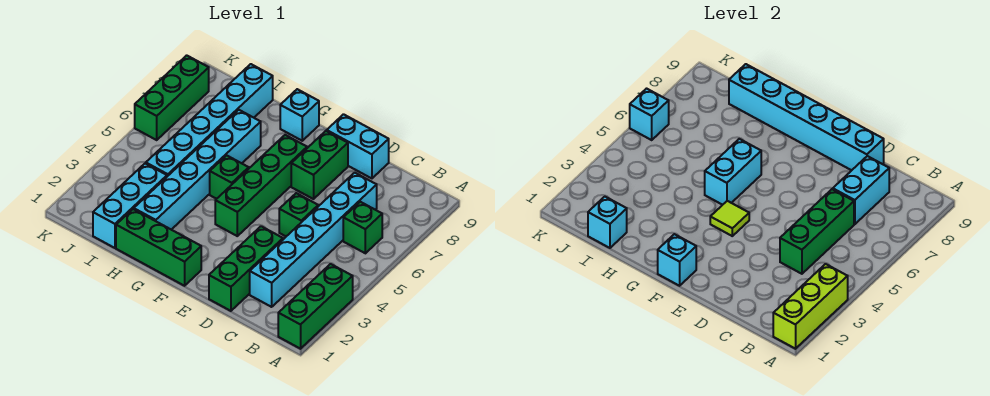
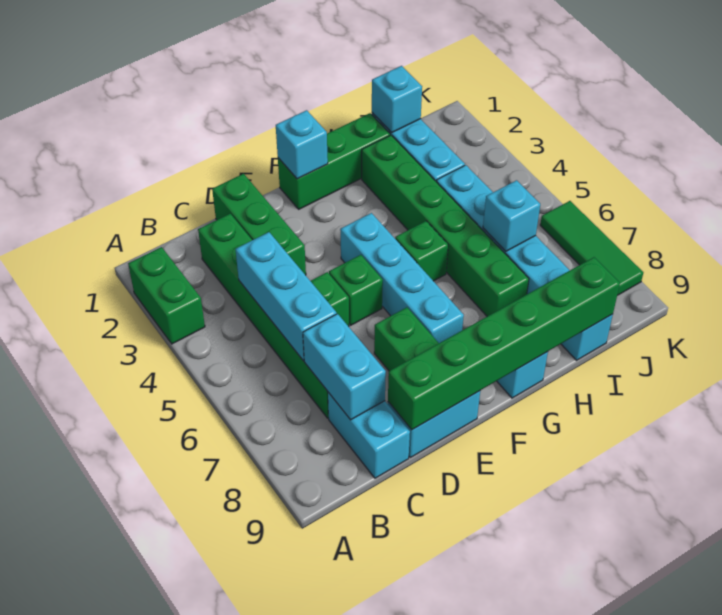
green brick A1:A3 level 1 -> green brick A2:A3 level 1
lime brick A1:A3 level 2 -> none
green brick B6 level 1 -> green brick E5 level 1
cyan brick C2:C7 level 1 -> green brick C2:C7 level 1
green brick C4:C6 level 2 -> cyan brick C4:C6 level 2
cyan brick D9:I9 level 2 -> green brick D9:I9 level 2
green brick F4:F7 level 1 -> cyan brick F4:F7 level 1
lime tile F4 level 2 -> none
cyan brick G5:G6 level 2 -> cyan brick C8:C9 level 1
cyan brick H2:H7 level 1 -> green brick H2:H7 level 1
green brick K6:K8 level 1 -> green tile K6:K8 level 1
cyan brick K6 level 2 -> cyan brick I6 level 2

